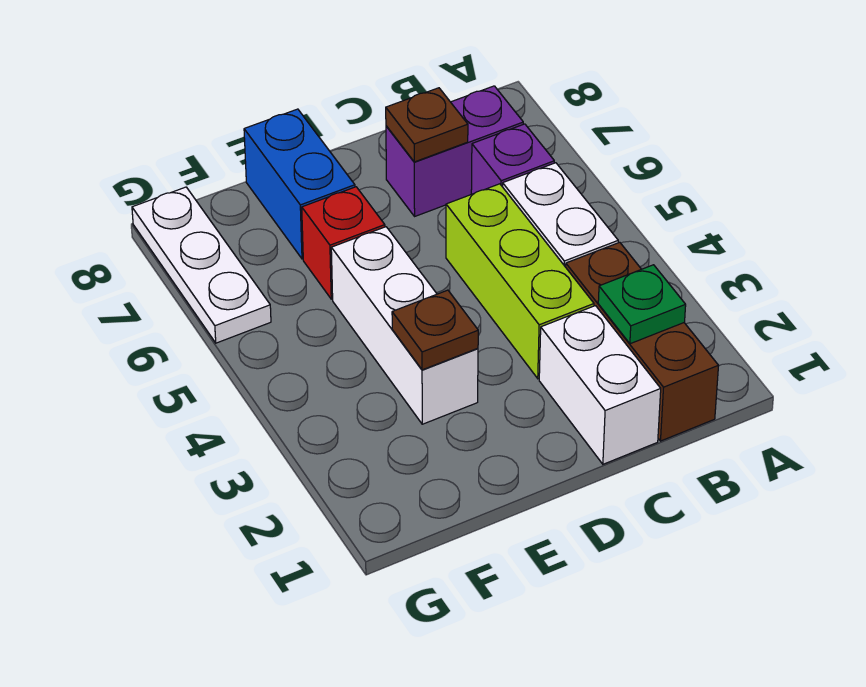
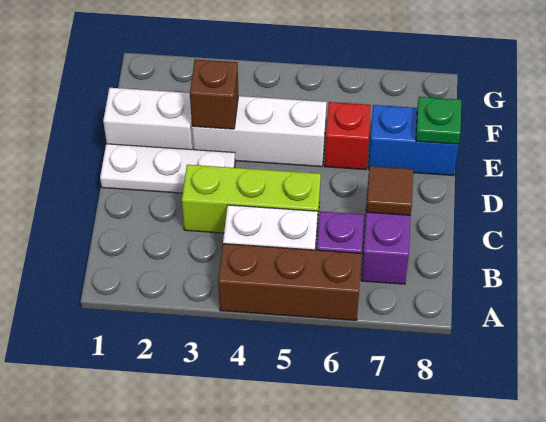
brown brick B1:B3 level 1 -> brown brick A4:A6 level 1
green plate B2 level 2 -> green plate E8 level 2
white brick C1:C2 level 1 -> white brick E1:E2 level 1
brown plate C7 level 2 -> brown tile C7 level 2
brown plate E3 level 2 -> brown brick E3 level 2
white plate G6:G8 level 1 -> white plate D1:D3 level 1

